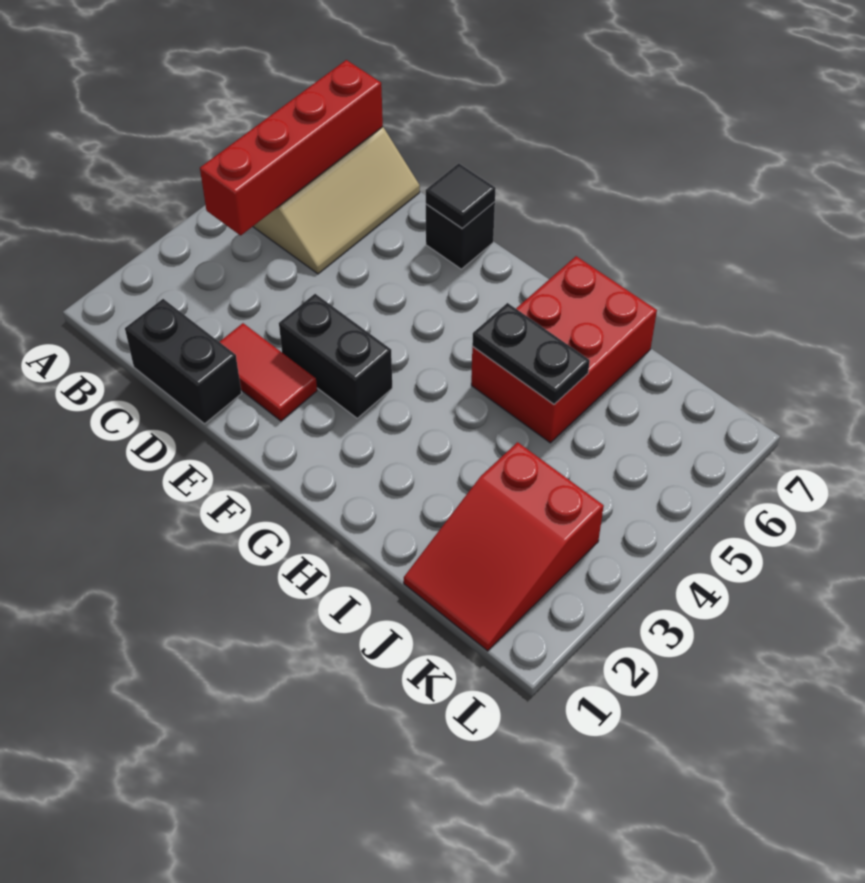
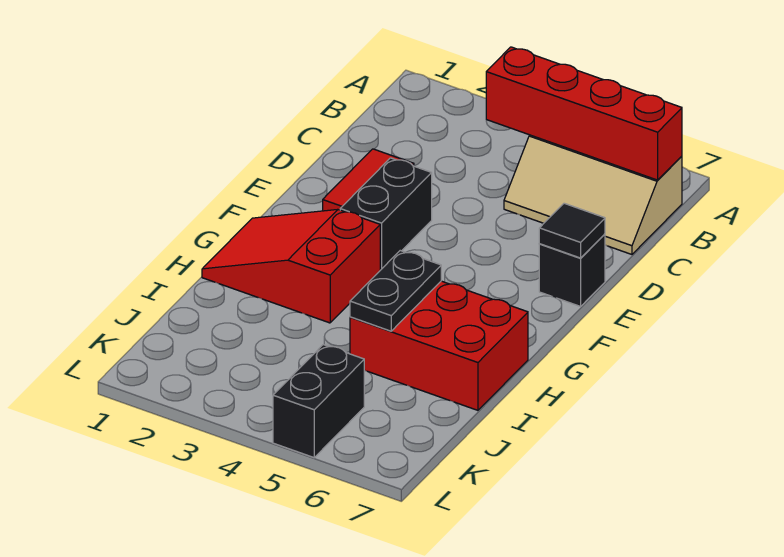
black brick C1:D1 level 1 -> black brick K5:L5 level 1
red slope J1:K3 level 1 top 3 -> red slope G1:H3 level 1 top 3

